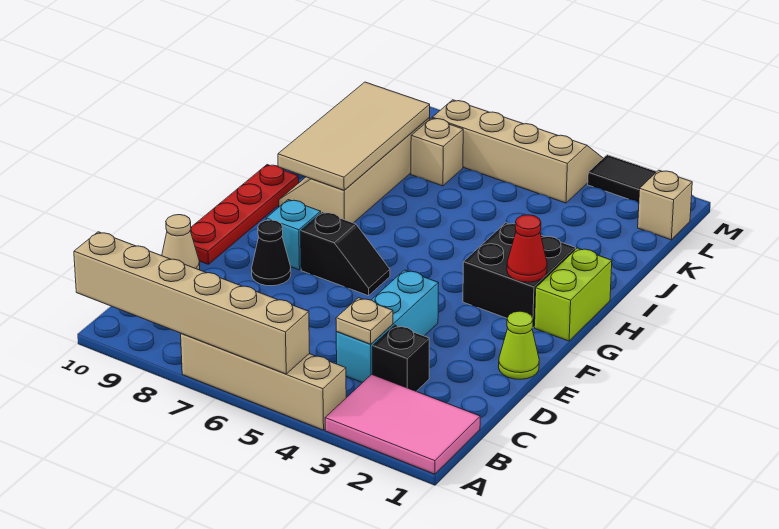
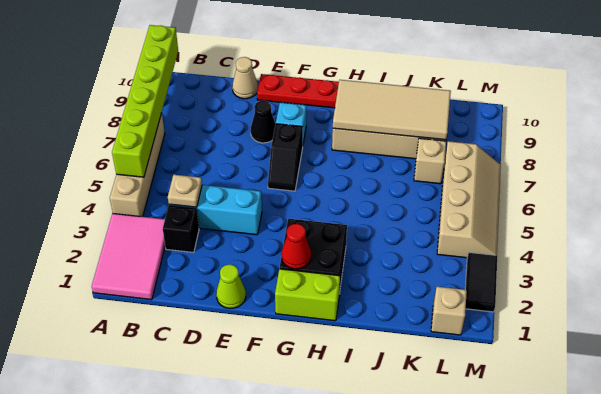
tan brick A5:A10 level 2 -> lime brick A5:A10 level 2

